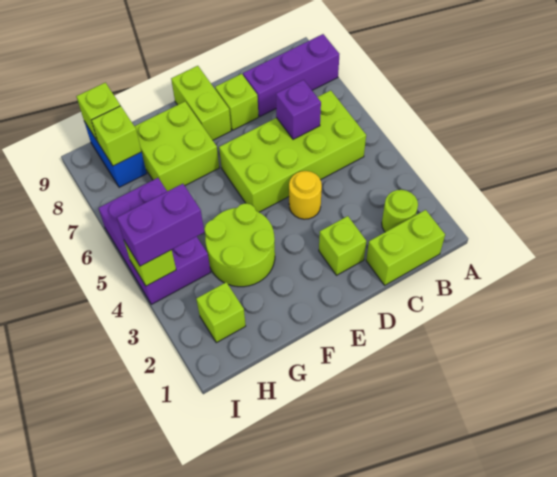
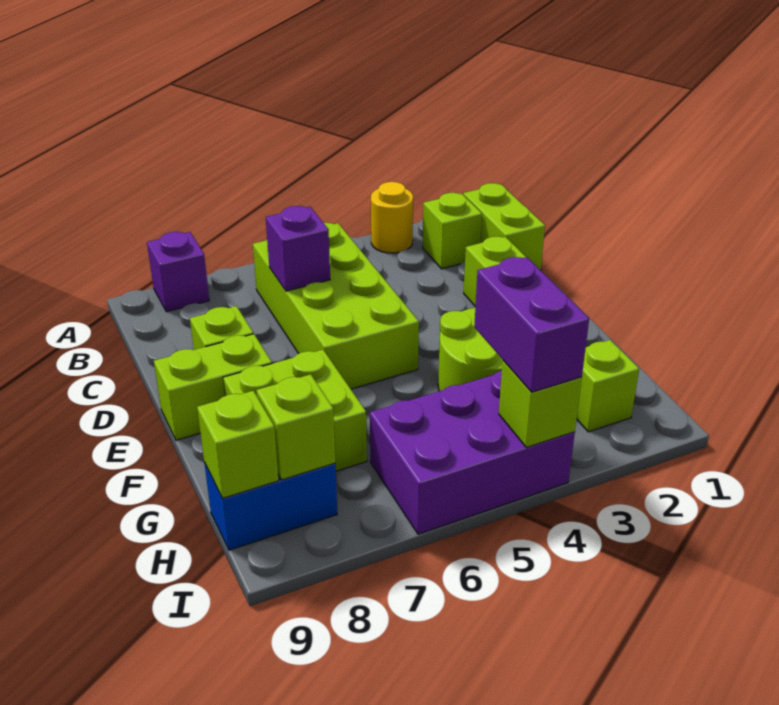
purple brick A8:C8 level 1 -> purple brick A8 level 1
lime round brick B2 level 1 -> lime brick B2 level 1
yellow round brick D4 level 1 -> yellow round brick A3 level 1

